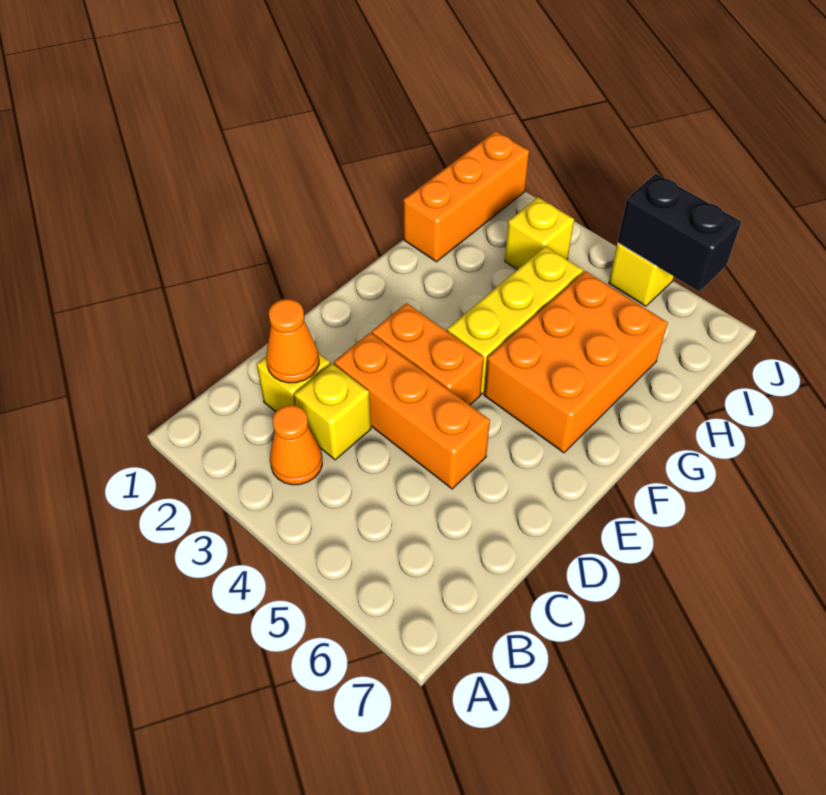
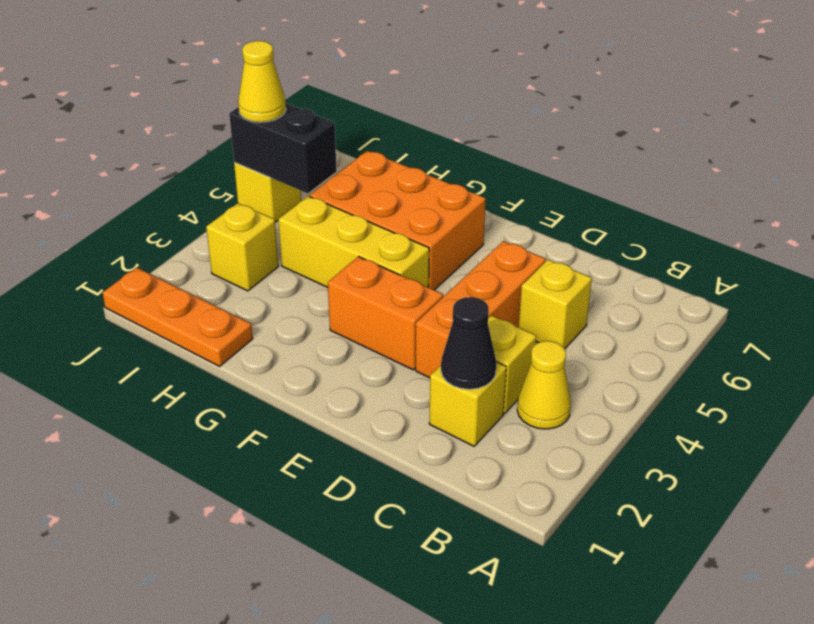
orange cone B3 level 1 -> yellow cone B3 level 1
orange cone C2 level 2 -> black cone C2 level 2
none -> yellow brick C5 level 1
orange brick E3:E4 level 1 -> orange brick E3:F3 level 1
orange brick H1:J1 level 1 -> orange plate H1:J1 level 1
black brick J5:J6 level 2 -> black brick I5:J5 level 2
none -> yellow cone J5 level 3

